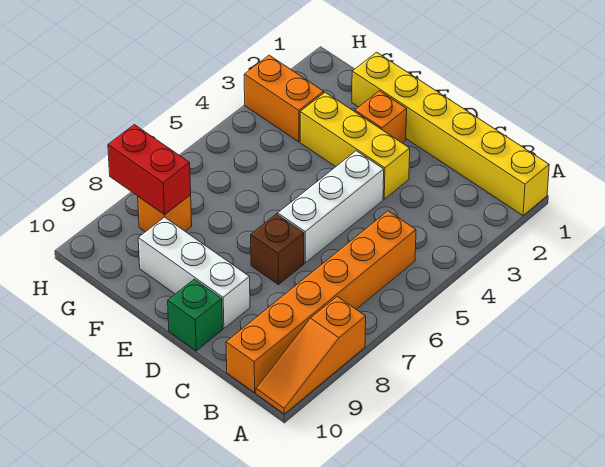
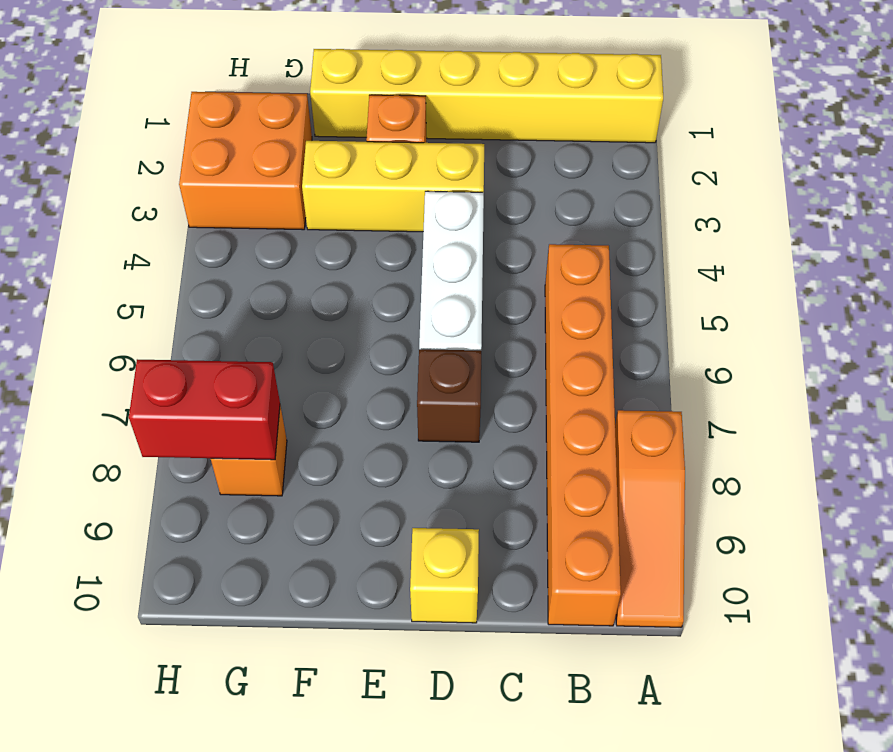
white brick D9:F9 level 1 -> none
green brick D10 level 1 -> yellow brick D10 level 1
orange brick G3:H3 level 1 -> orange brick G2:H3 level 1

